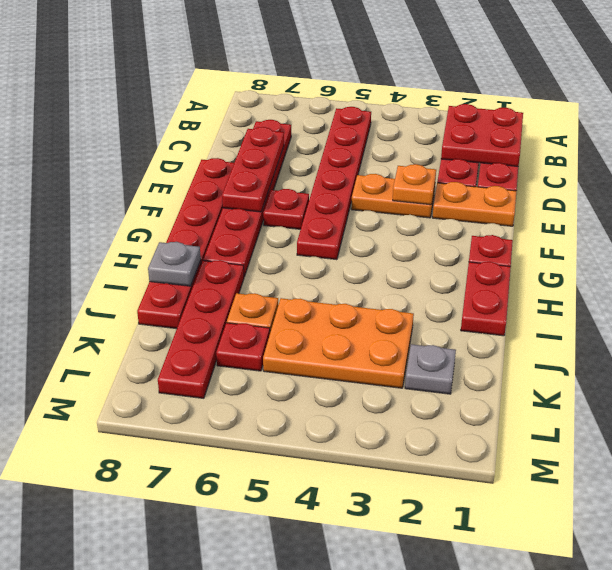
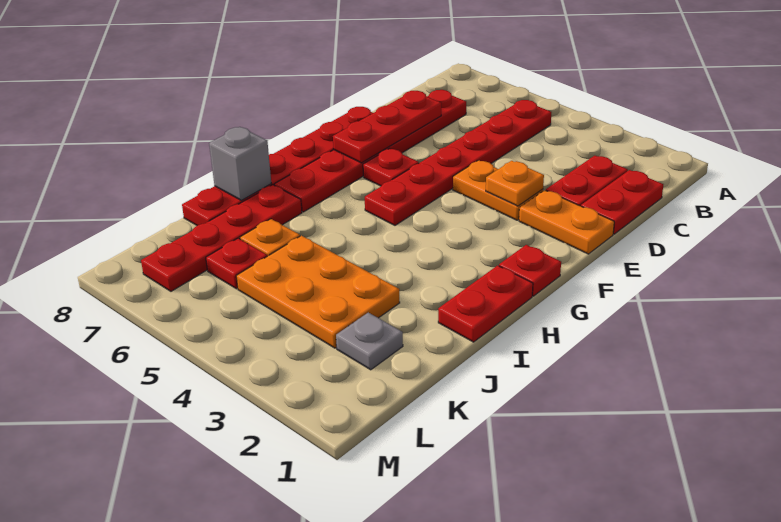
red plate B1:C2 level 2 -> none
grey plate I8 level 2 -> grey brick I8 level 2

